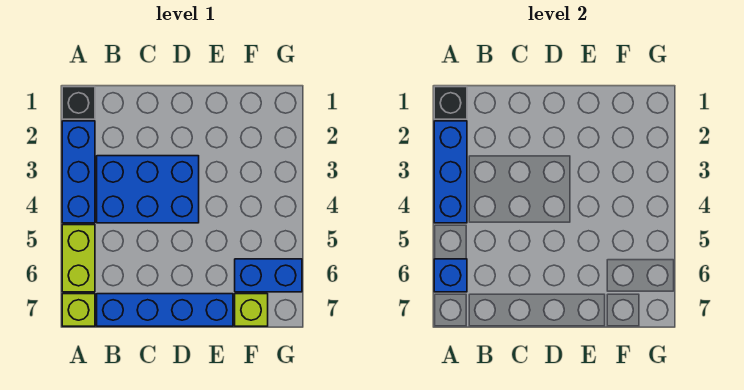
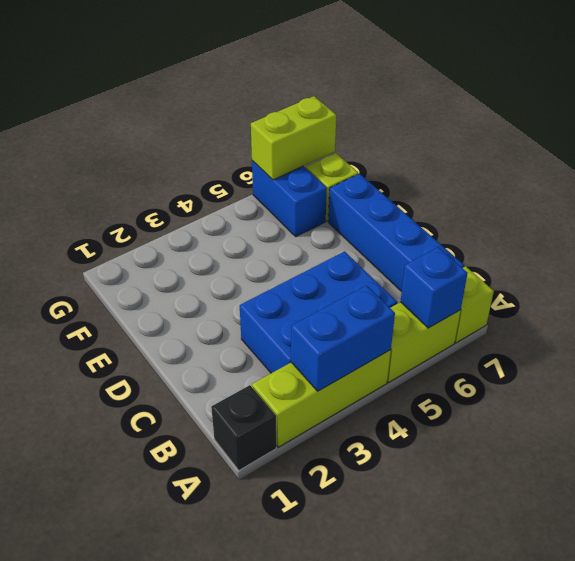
black brick A1 level 2 -> none
blue brick A2:A4 level 1 -> lime brick A2:A4 level 1
blue brick A2:A4 level 2 -> blue brick A3:A4 level 2
blue brick B3:D4 level 1 -> blue brick B3:C5 level 1
none -> lime brick G6:G7 level 2

